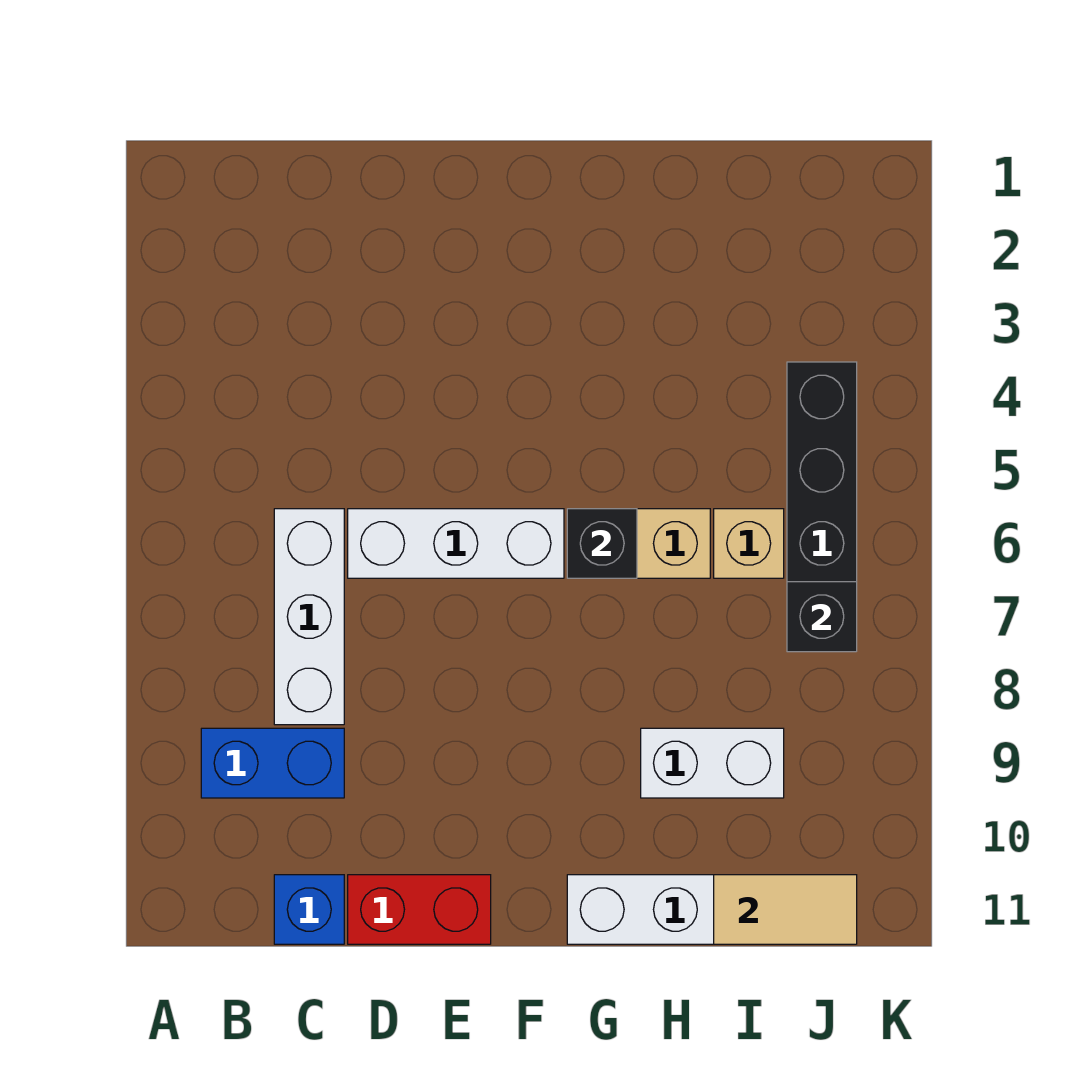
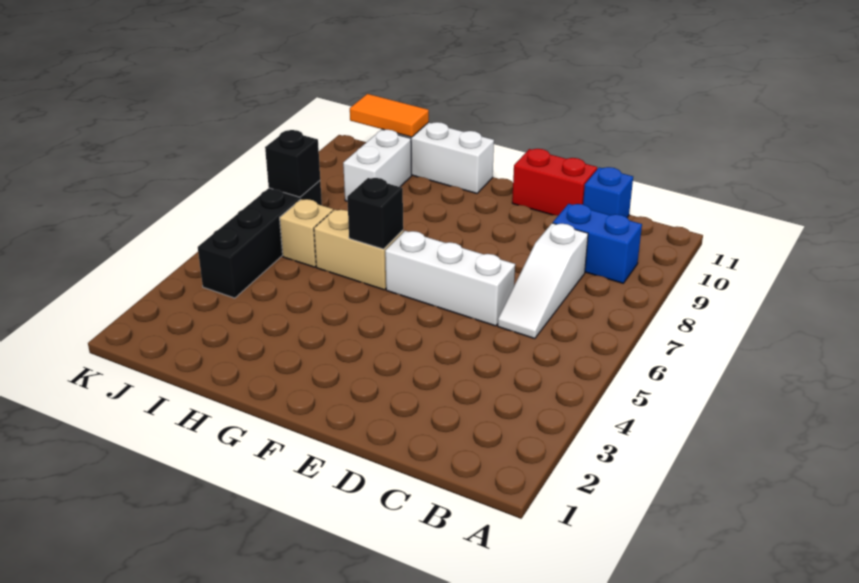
white brick C6:C8 level 1 -> white slope C6:C8 level 1 top 8
white brick H9:I9 level 1 -> white brick I9:I10 level 1
tan tile I11:J11 level 2 -> orange tile I11:J11 level 2

